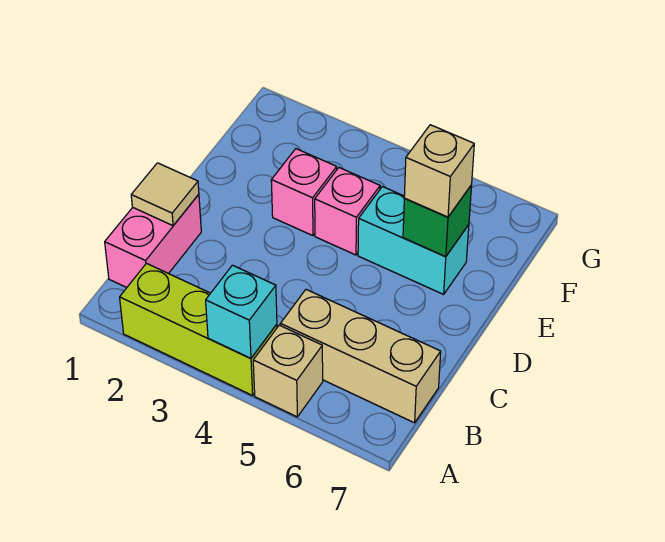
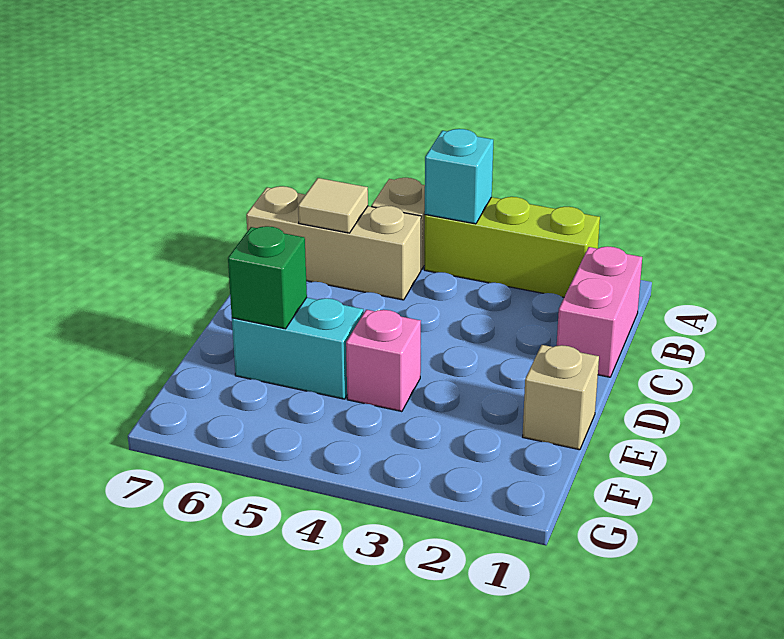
tan tile C1 level 2 -> tan tile B6 level 2
pink brick E3 level 1 -> none
tan brick E6 level 3 -> tan brick E1 level 1

